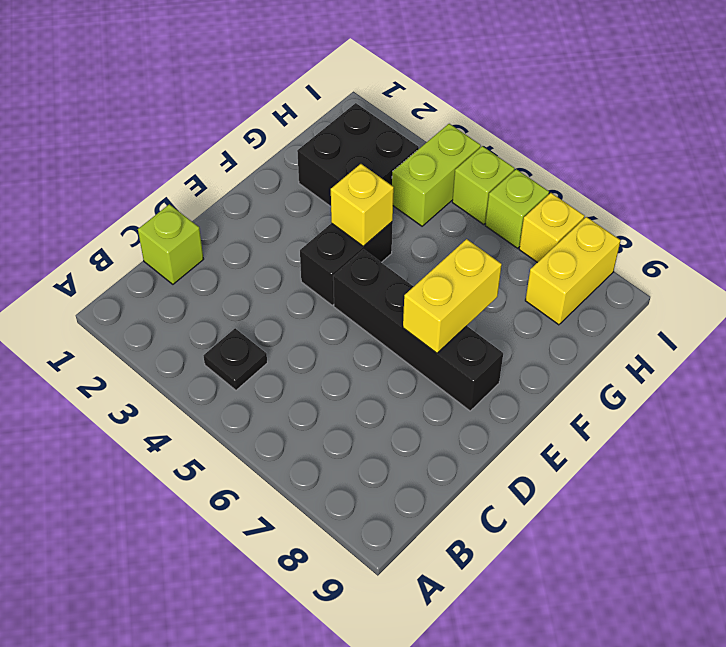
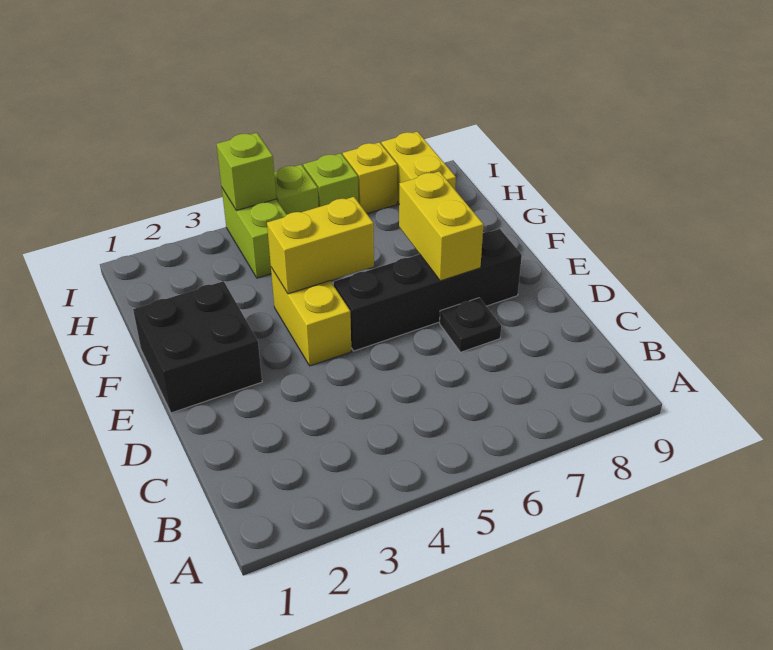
black plate B4 level 1 -> black plate D7 level 1
lime brick C1 level 1 -> lime brick I4 level 2
black brick E4:F4 level 1 -> yellow brick E4:F4 level 1
yellow brick F4 level 2 -> yellow brick F4:F5 level 2
black brick G2:H3 level 1 -> black brick E1:F2 level 1

